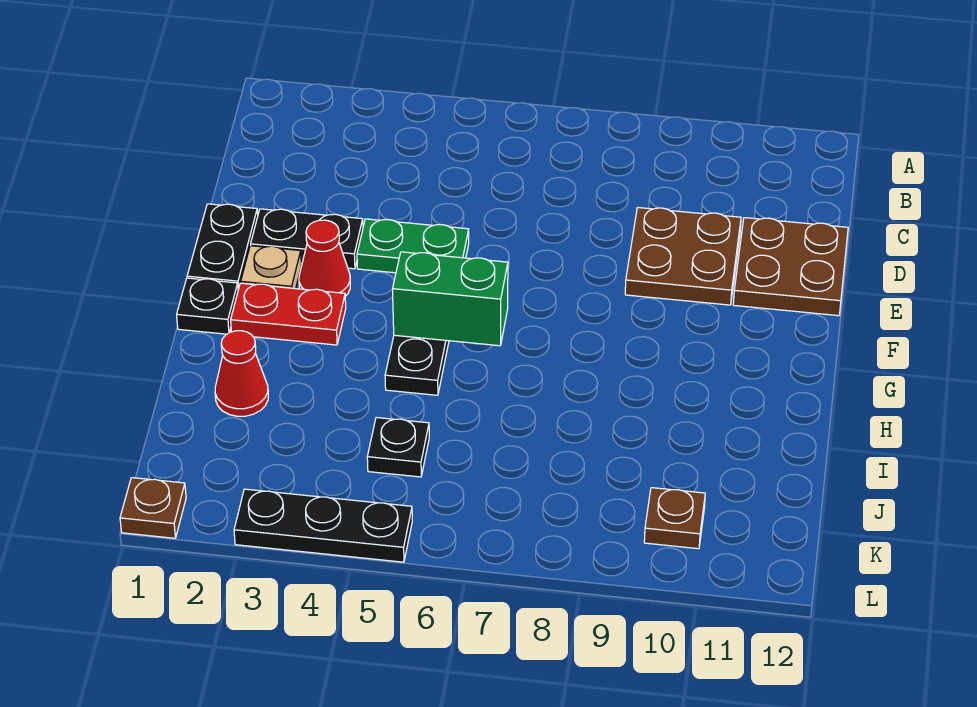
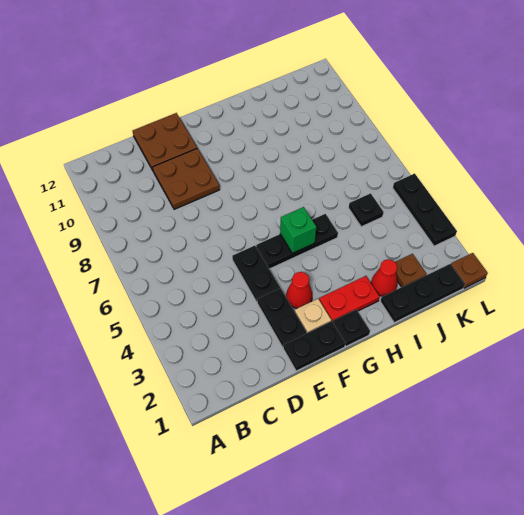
green plate E4:E5 level 1 -> black plate E4:E5 level 1
red plate G2:G3 level 1 -> red plate G2:H2 level 1
green brick G5:G6 level 2 -> green brick G5 level 2
none -> black plate I1:K1 level 1
brown plate K10 level 1 -> brown plate J2 level 1

